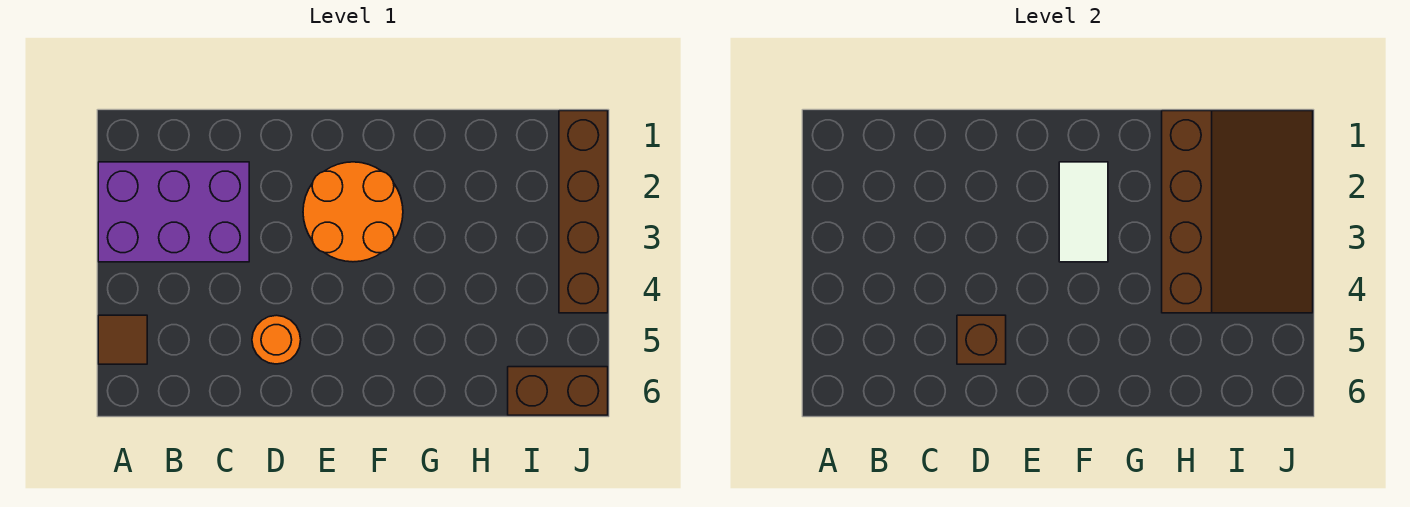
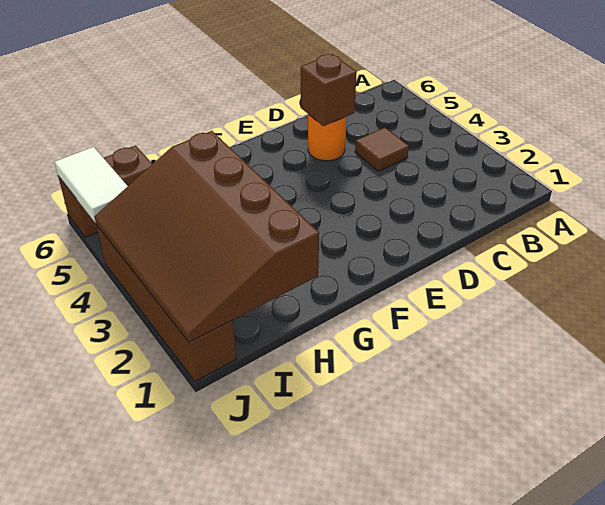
purple brick A2:C3 level 1 -> none
brown tile A5 level 1 -> brown tile C4 level 1
orange round brick E2:F3 level 1 -> none
white tile F2:F3 level 2 -> white tile J5:J6 level 2

